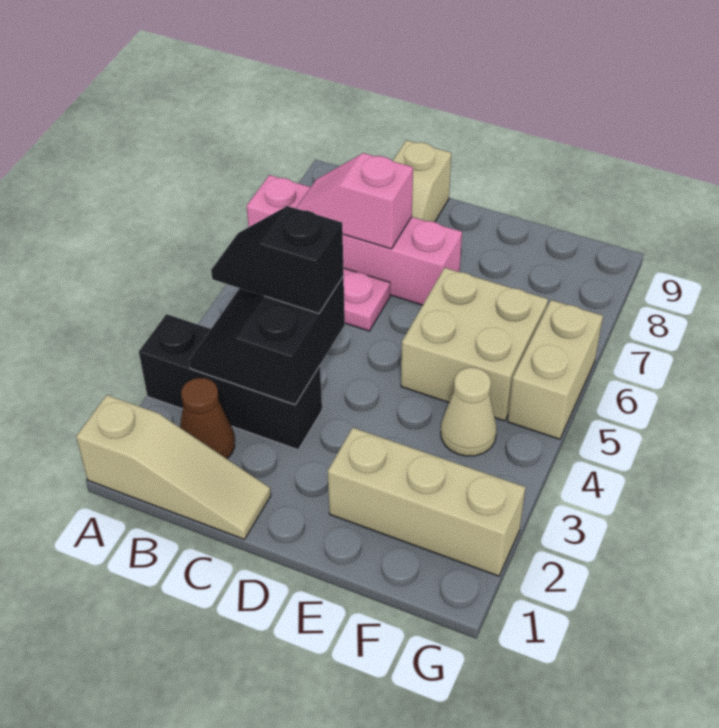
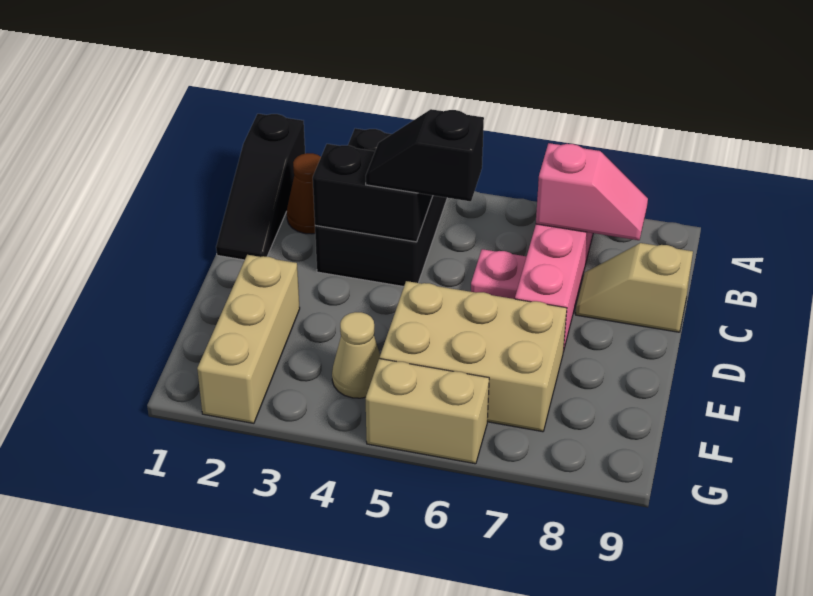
tan slope A1:C1 level 1 top A -> black slope A1:C1 level 1 top A
black brick A3:C3 level 1 -> black brick A3:C4 level 1
black slope B4:C4 level 3 top C -> black slope C4:C5 level 3 top 5
pink slope B7:C7 level 2 top C -> pink slope B7:B8 level 2 top 7
tan brick E5:F6 level 1 -> tan brick E5:F7 level 1

